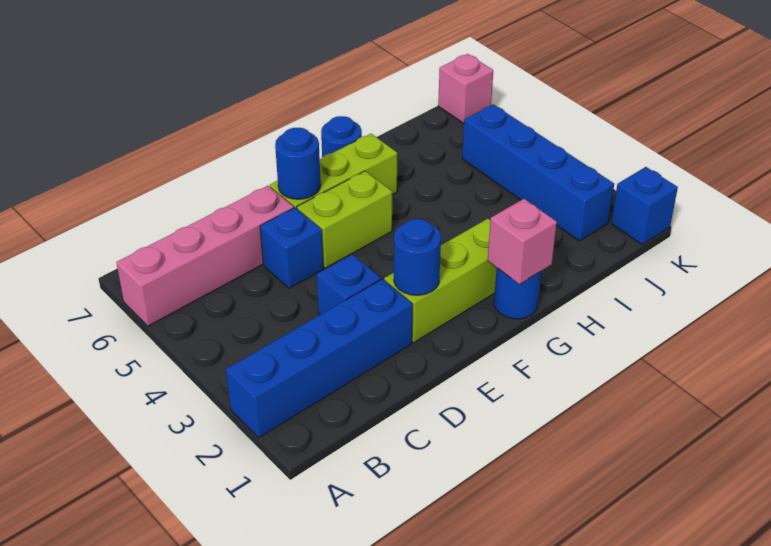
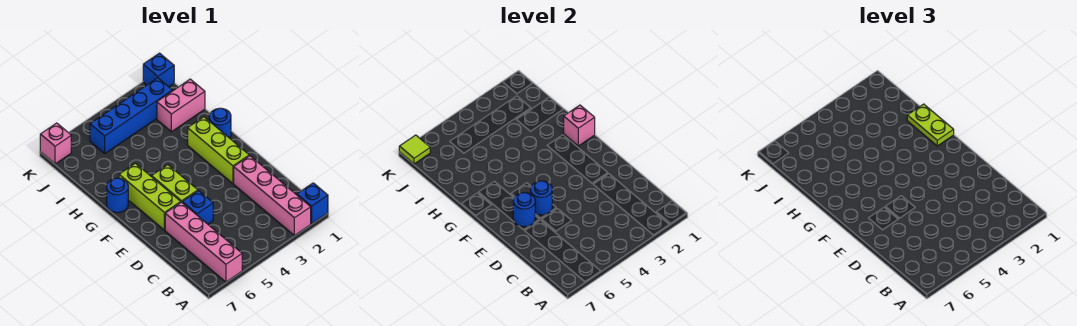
blue brick A2:D2 level 1 -> pink brick A2:D2 level 1
blue brick D3 level 1 -> blue brick A1 level 1
blue round brick E2 level 2 -> blue round brick E5 level 2
none -> lime plate G1:H1 level 3
none -> pink brick I1:I2 level 1
none -> lime tile K7 level 2

